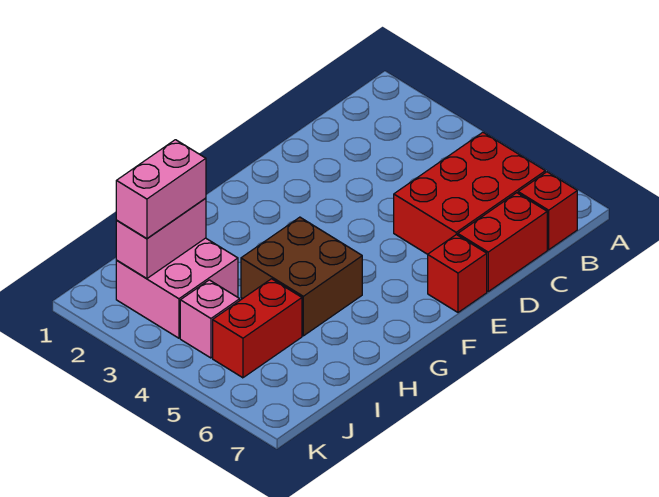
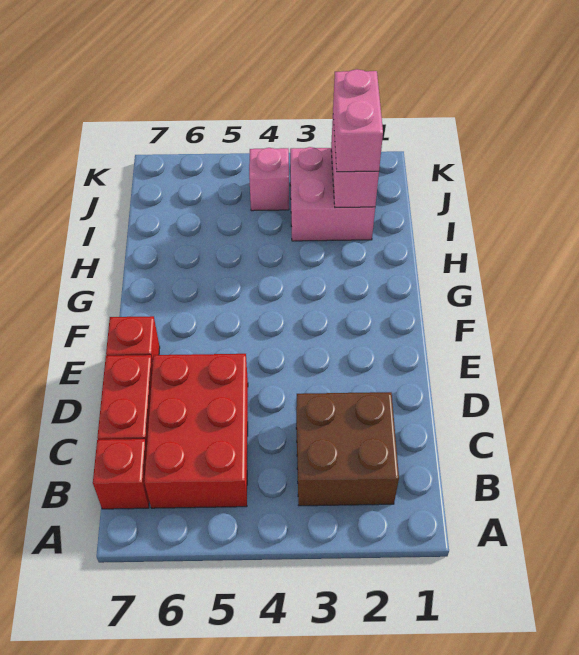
brown brick G4:H5 level 1 -> brown brick B2:C3 level 1
red brick I5:J5 level 1 -> none

